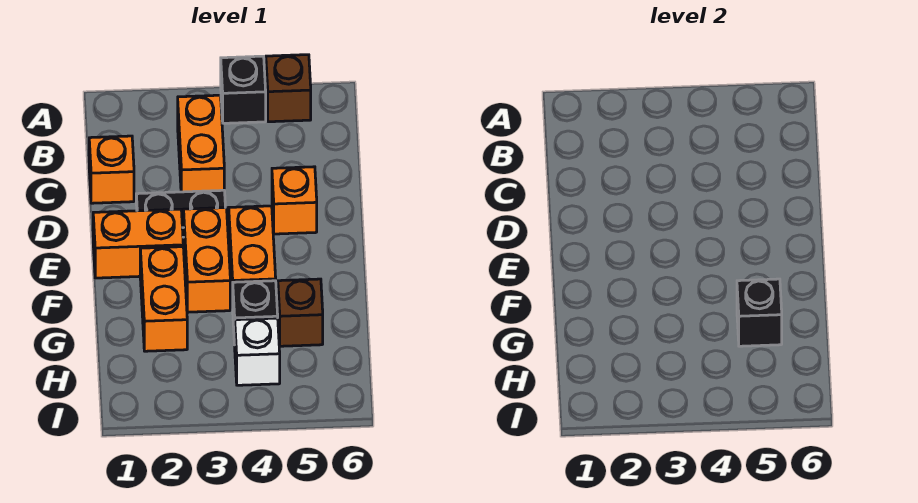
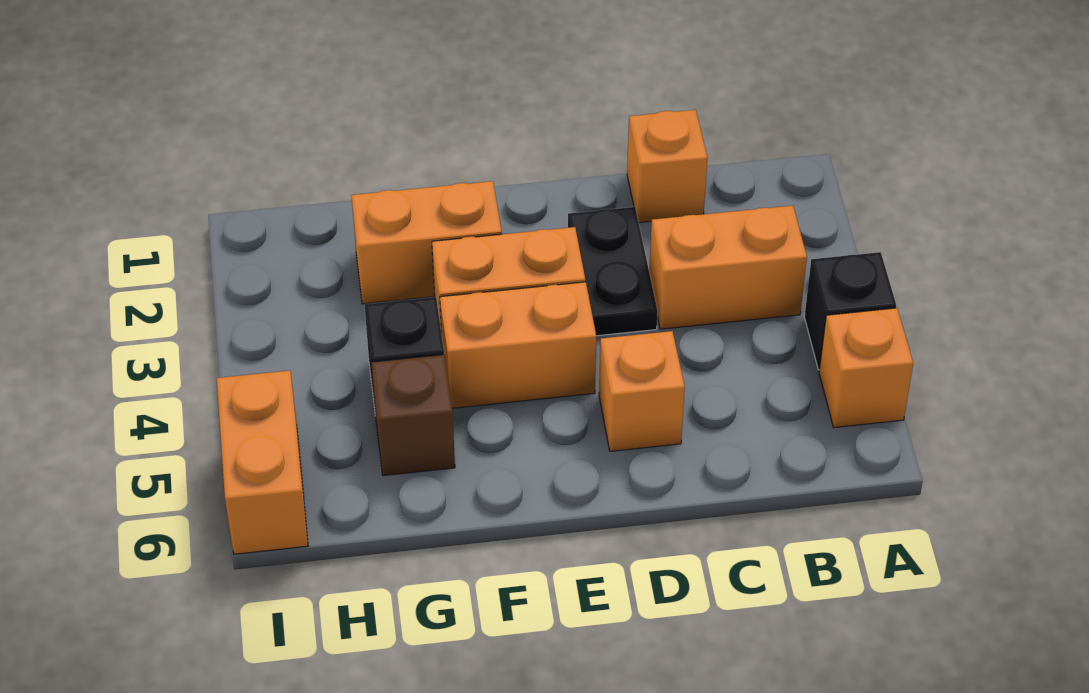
brown brick A5 level 1 -> orange brick A5 level 1
orange brick E1:E2 level 1 -> orange brick I5:I6 level 1
black brick G5 level 2 -> none
white brick H4 level 1 -> none

